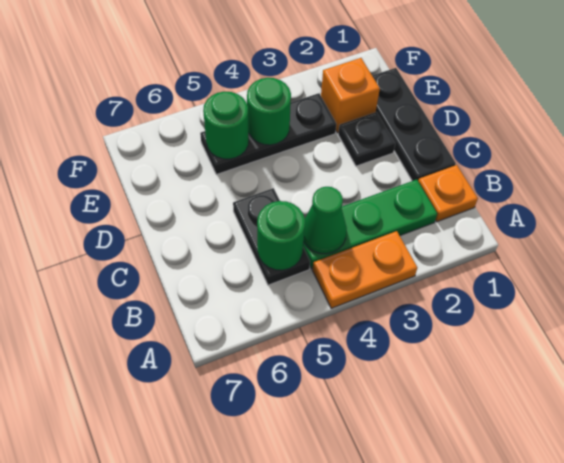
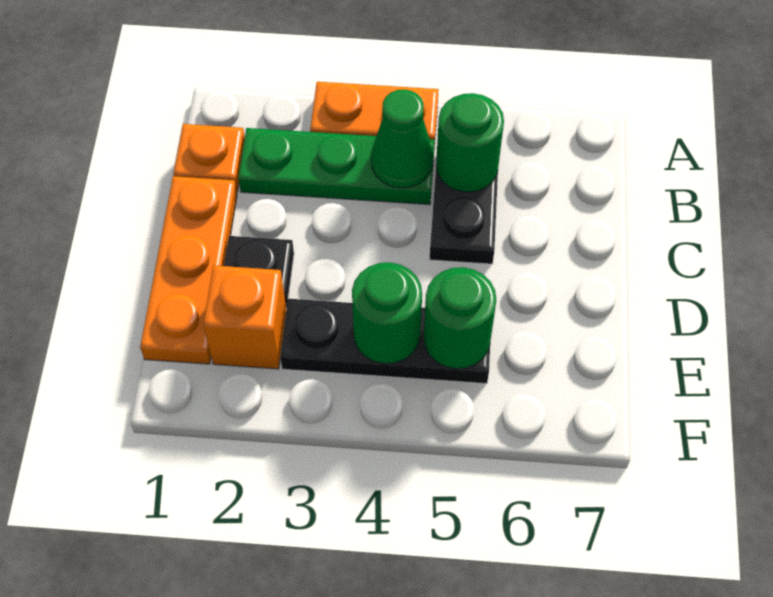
black plate C1:E1 level 1 -> orange plate C1:E1 level 1

